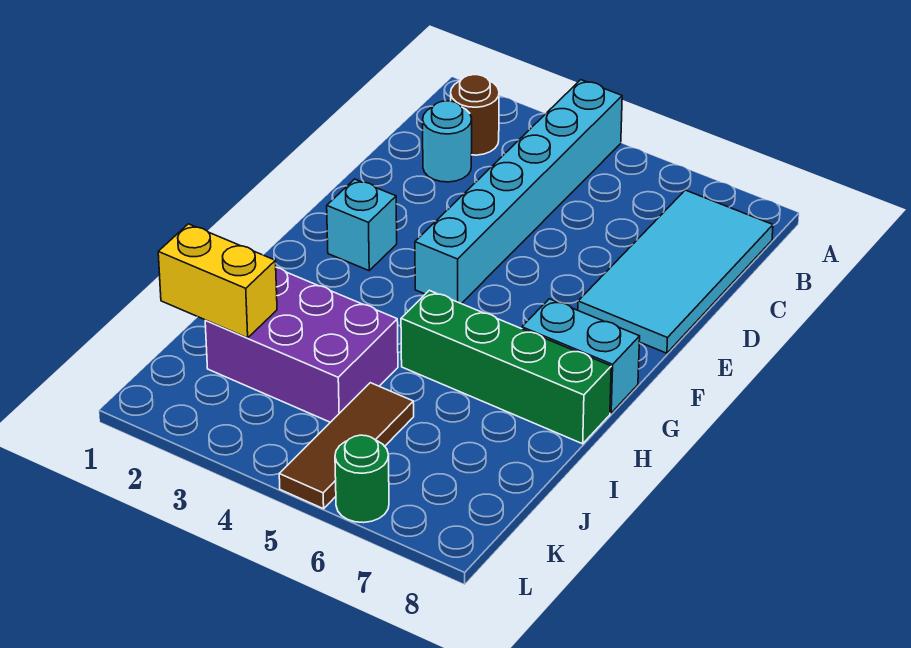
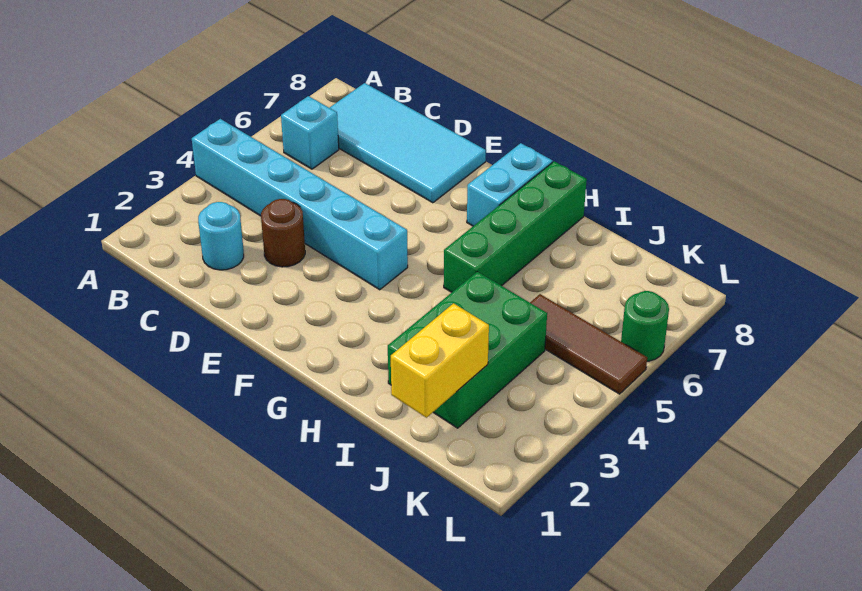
brown round brick B2 level 1 -> brown round brick D3 level 1
cyan brick F2 level 1 -> cyan brick B6 level 1
purple brick I2:J4 level 1 -> green brick I2:J4 level 1

